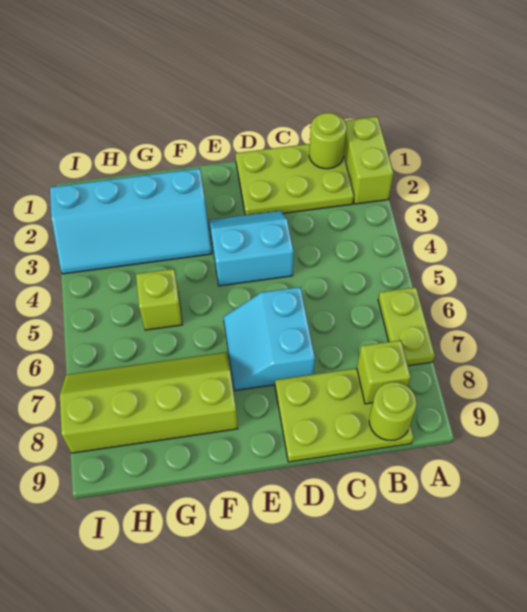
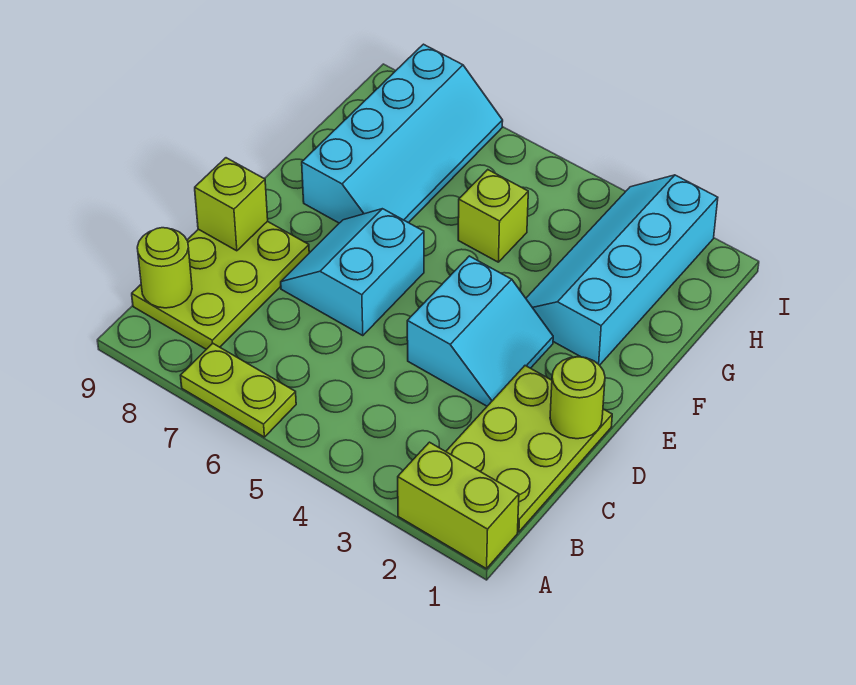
lime round brick B1 level 2 -> lime round brick D1 level 2
lime brick B8 level 2 -> lime brick D9 level 2
cyan slope D6:E7 level 1 top D -> cyan slope D6:E7 level 1 top 6
lime slope F7:I8 level 1 top 8 -> cyan slope F7:I8 level 1 top 8

